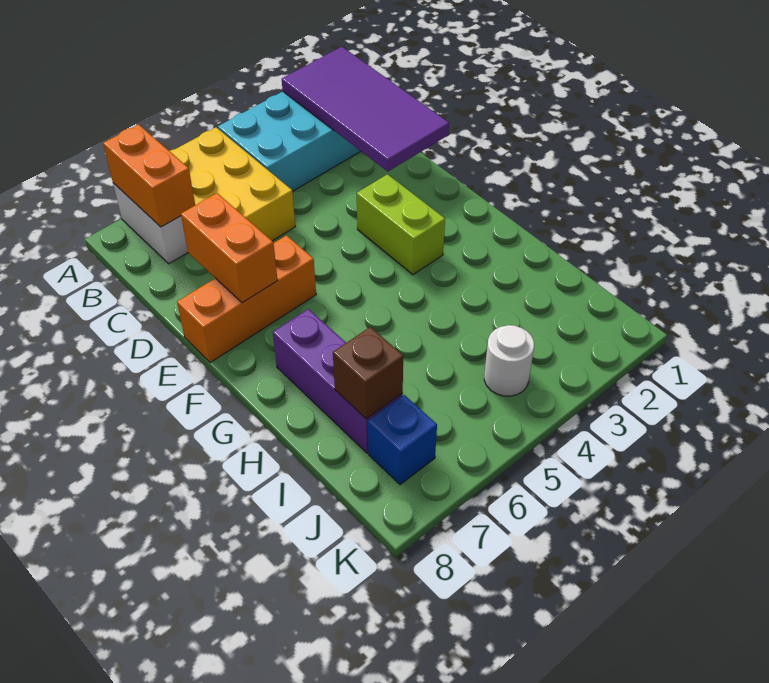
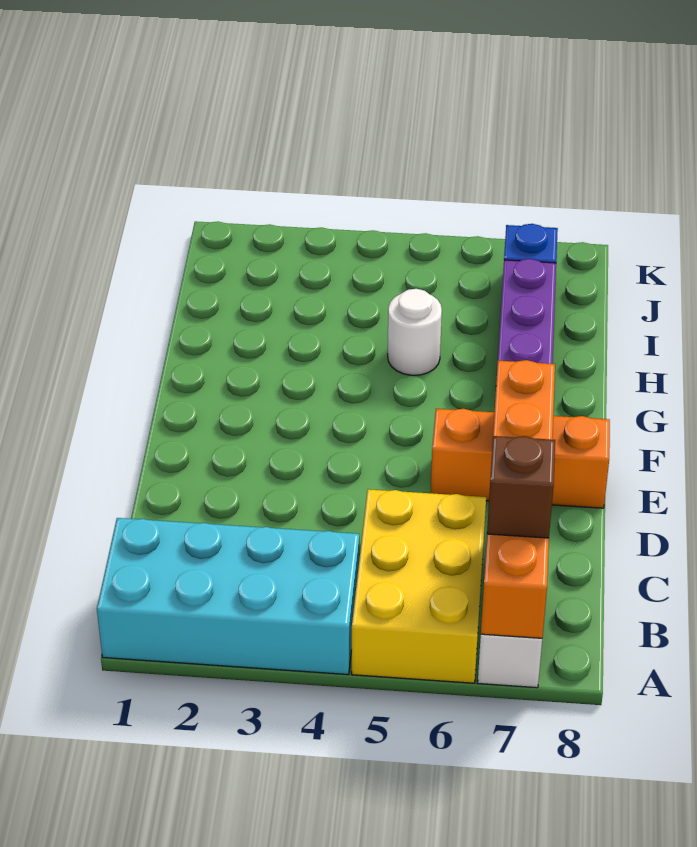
purple tile A1:D2 level 2 -> none
lime brick E3:F3 level 1 -> none
brown brick I7 level 2 -> brown brick B7 level 3
white round brick J4 level 1 -> white round brick H5 level 1

